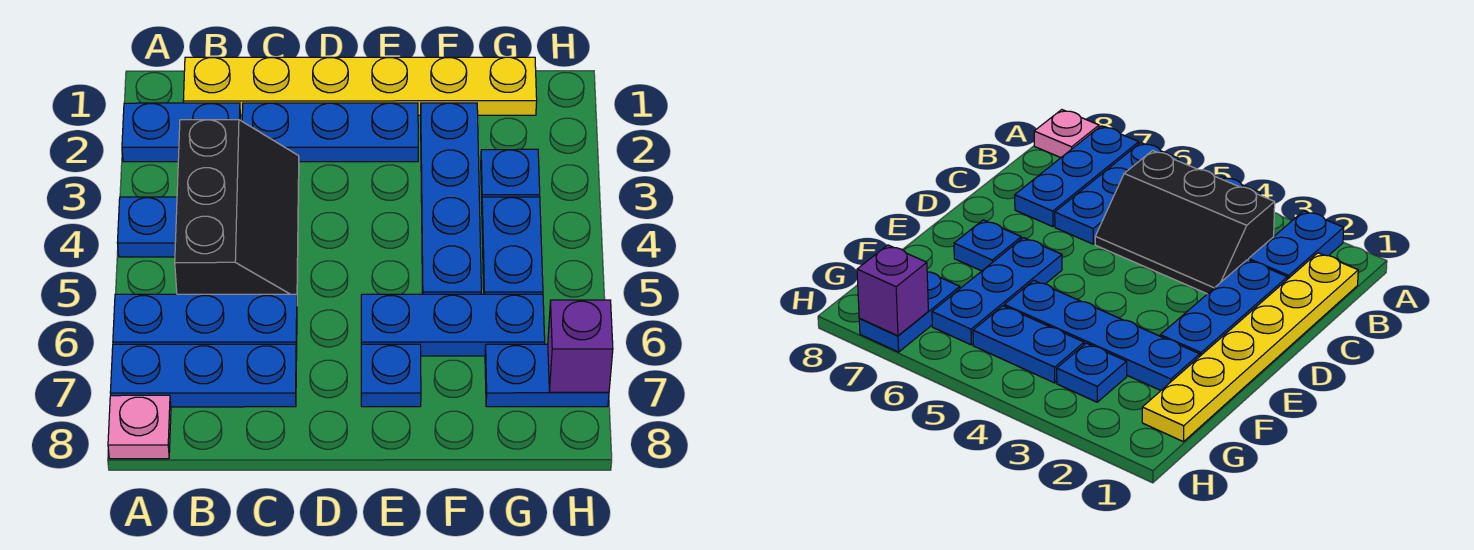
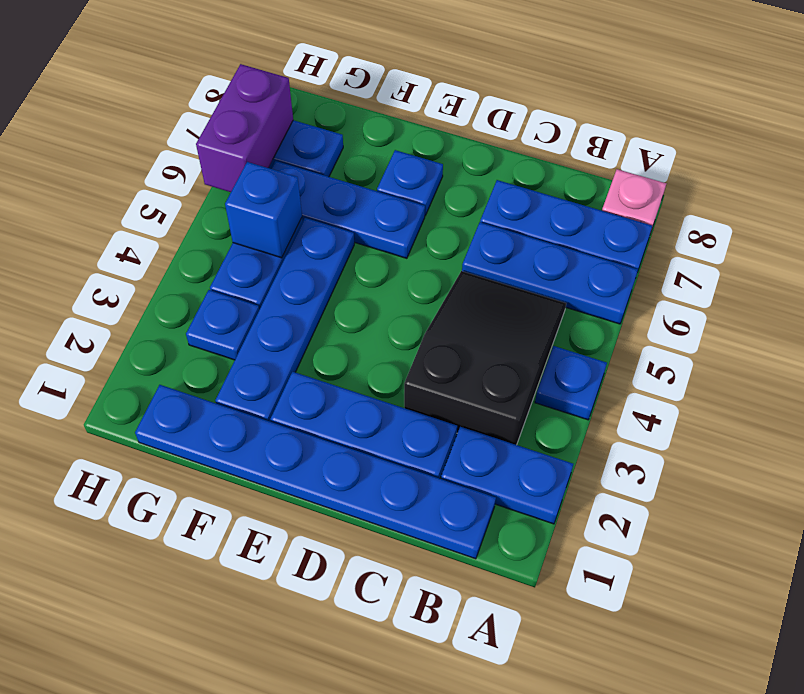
yellow plate B1:G1 level 1 -> blue plate B1:G1 level 1
black slope B3:C5 level 1 top B -> black slope B3:C5 level 1 top 3
none -> blue brick G5 level 2
purple brick H7 level 2 -> purple brick H6:H7 level 2

